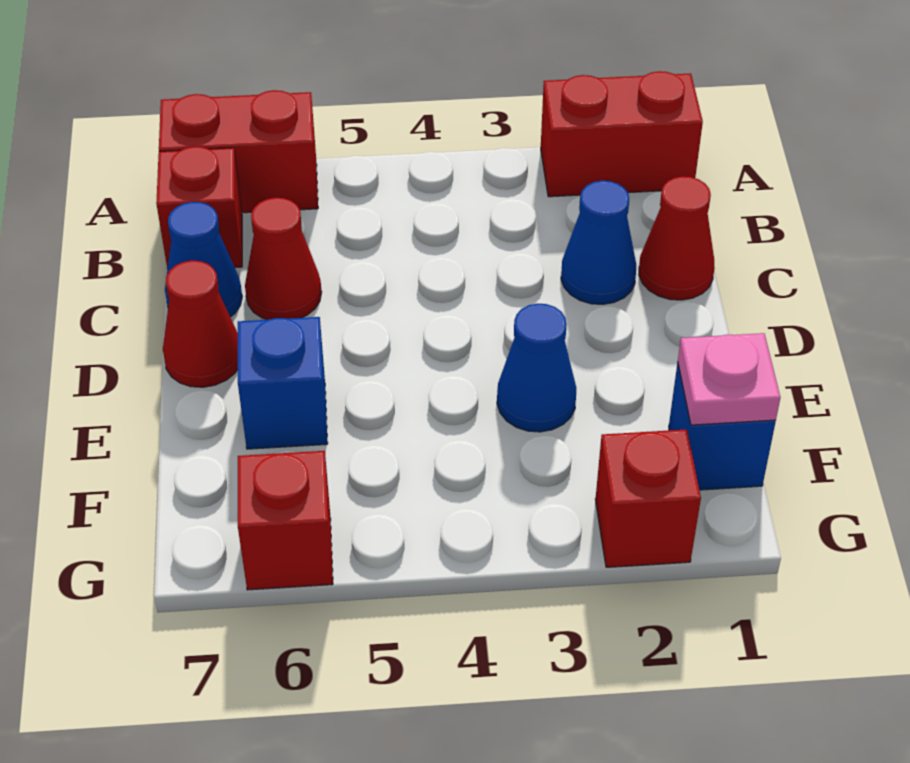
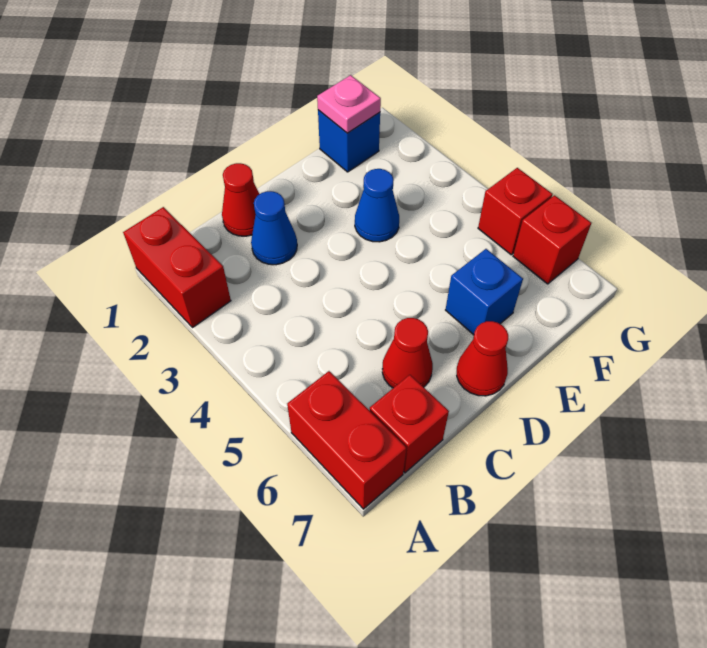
blue cone C7 level 1 -> none
red brick G2 level 1 -> red brick G5 level 1

